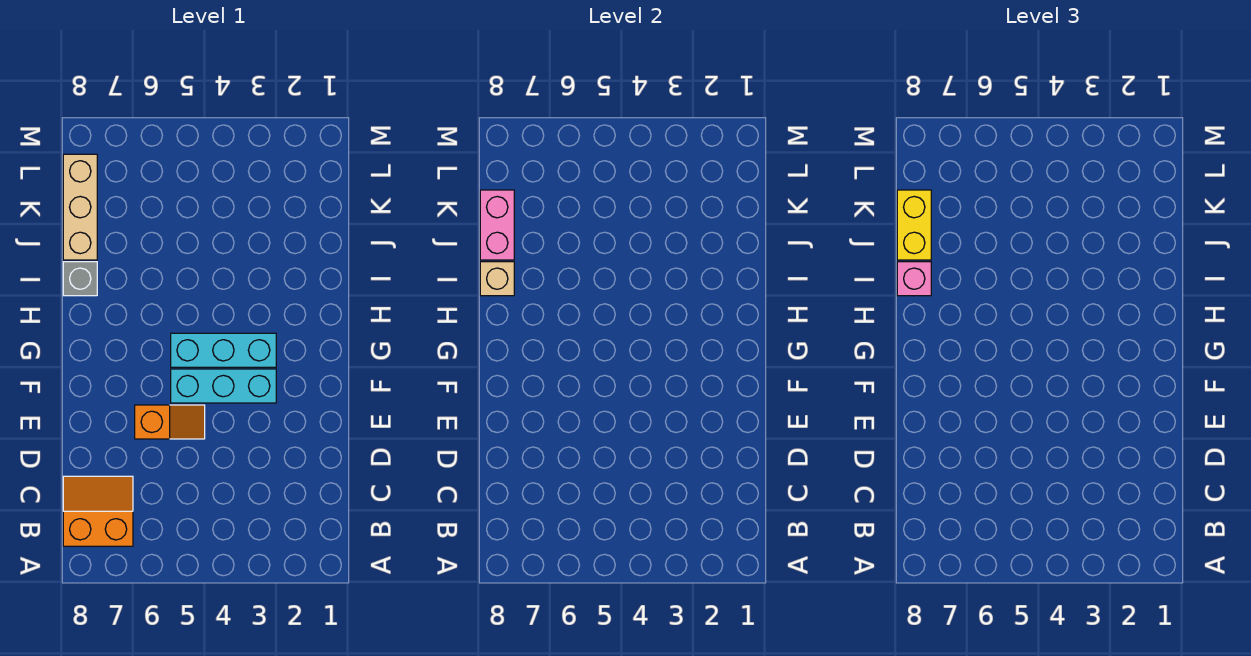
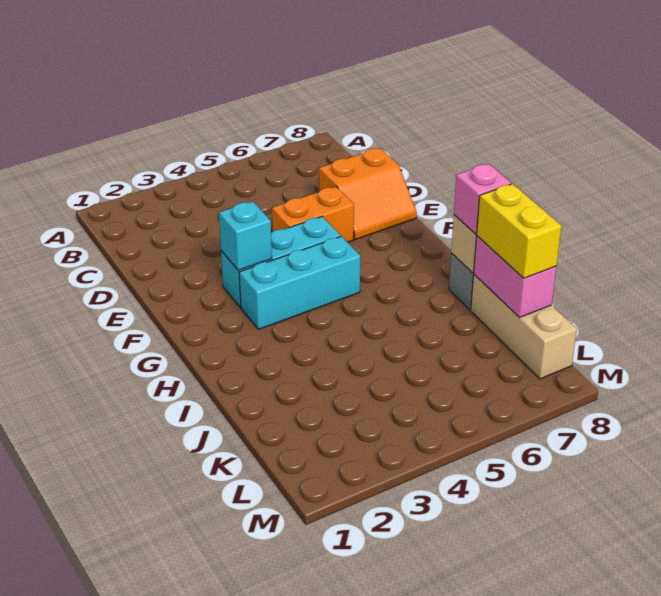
orange slope B7:C8 level 1 top B -> orange slope D7:E8 level 1 top D
orange slope E5:E6 level 1 top 6 -> orange brick E5:E6 level 1
none -> cyan brick F3 level 2

